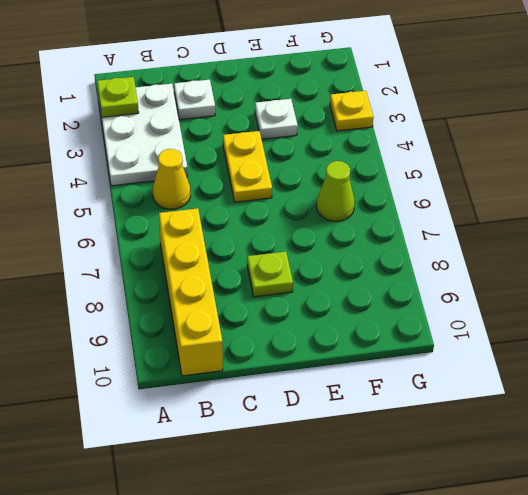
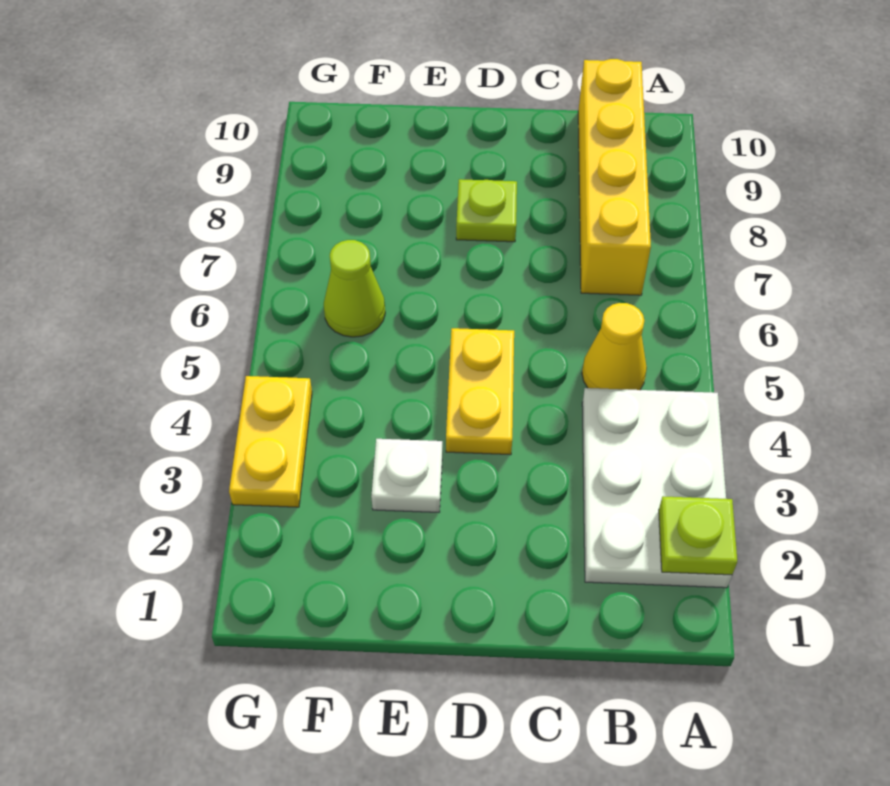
white plate C2 level 1 -> none
yellow plate G3 level 1 -> yellow plate G3:G4 level 1

